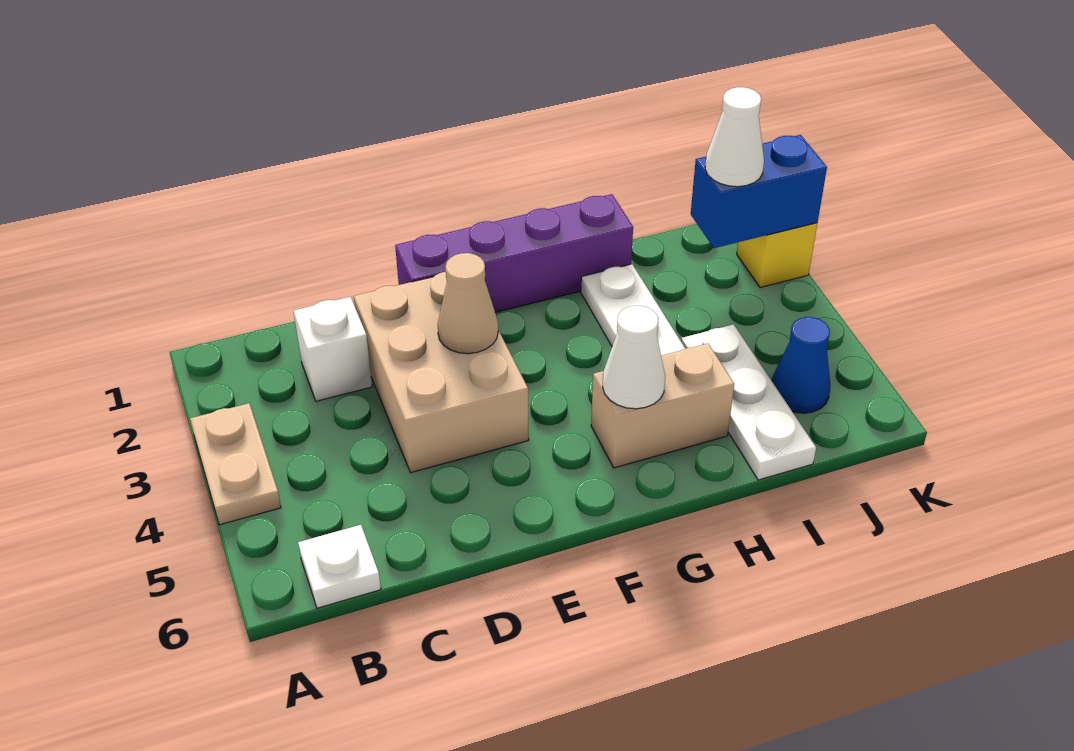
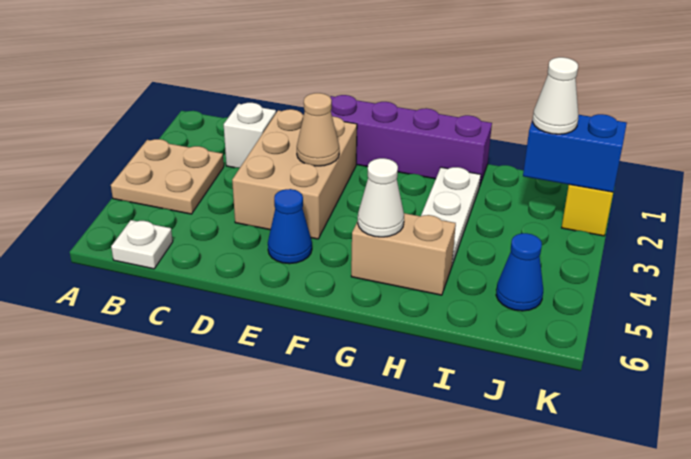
tan plate A3:A4 level 1 -> tan plate A3:B4 level 1
none -> blue cone E5 level 1
white plate I4:I6 level 1 -> none

